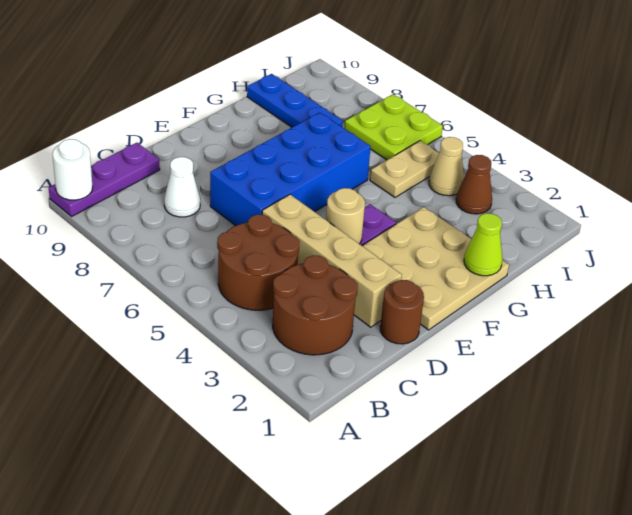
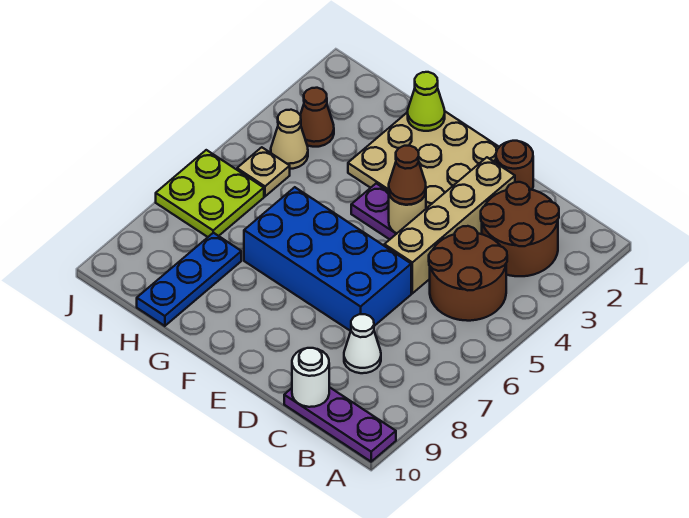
white round brick A10 level 2 -> white round brick C10 level 2
none -> brown cone E4 level 3
tan plate H5:I5 level 1 -> tan plate I5 level 1

